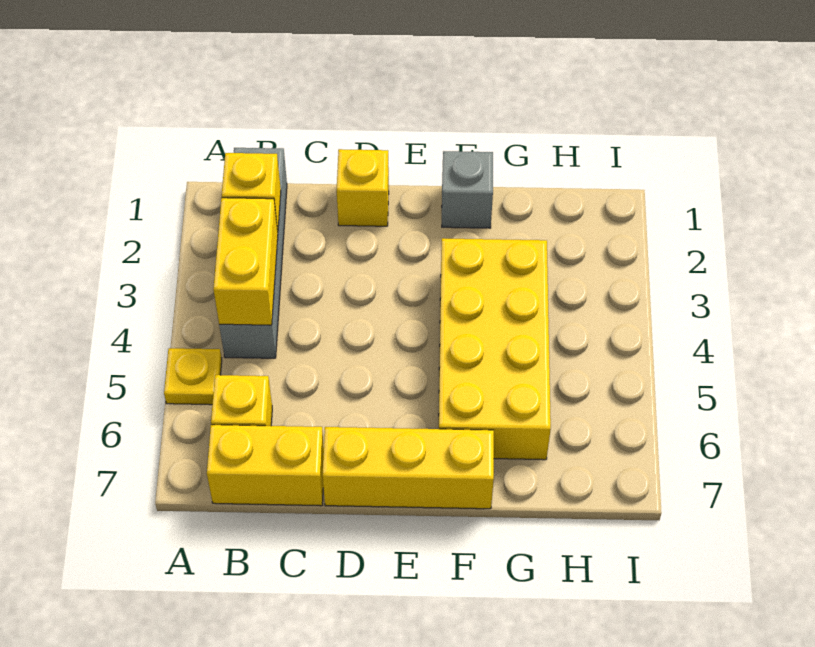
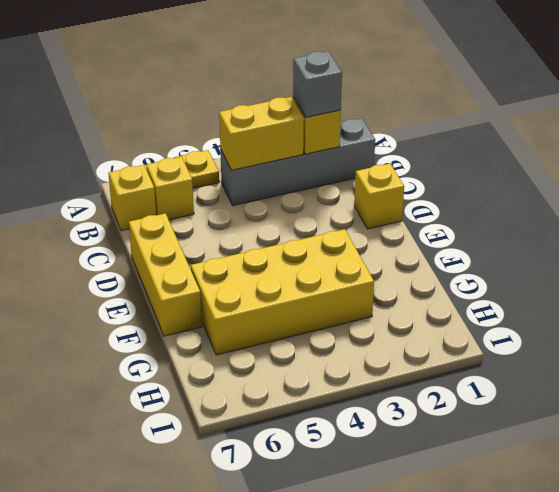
yellow brick B7:C7 level 1 -> yellow brick B7 level 1
grey brick F1 level 1 -> grey brick B2 level 3

